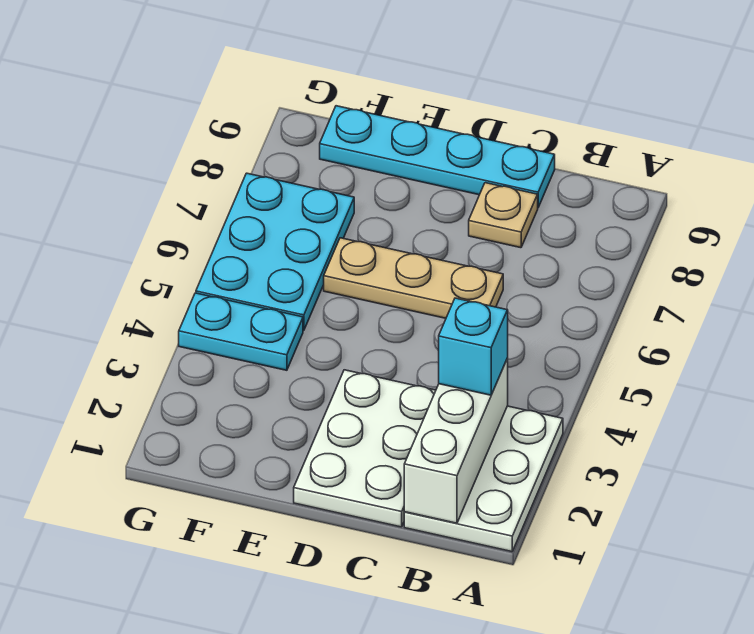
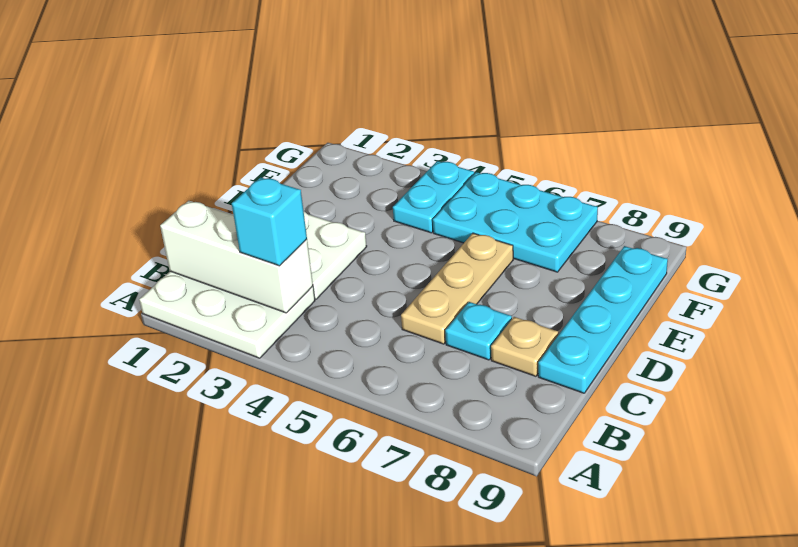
none -> cyan plate C7 level 1

